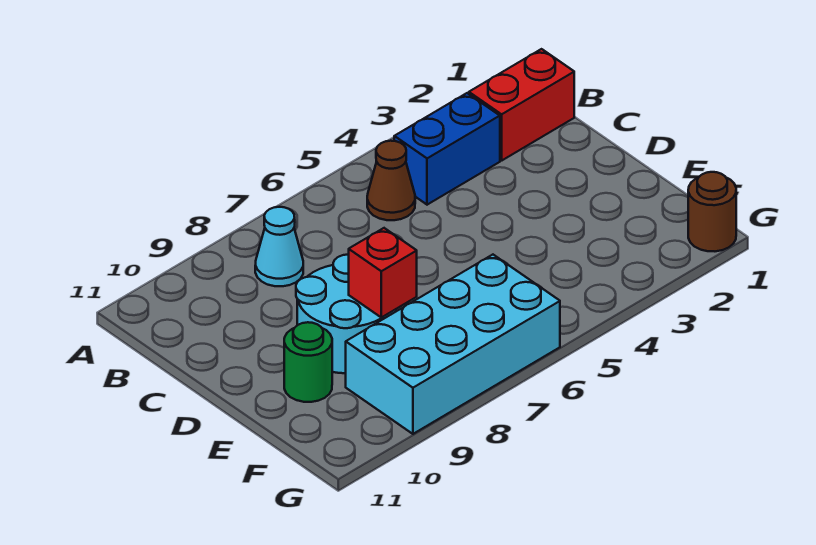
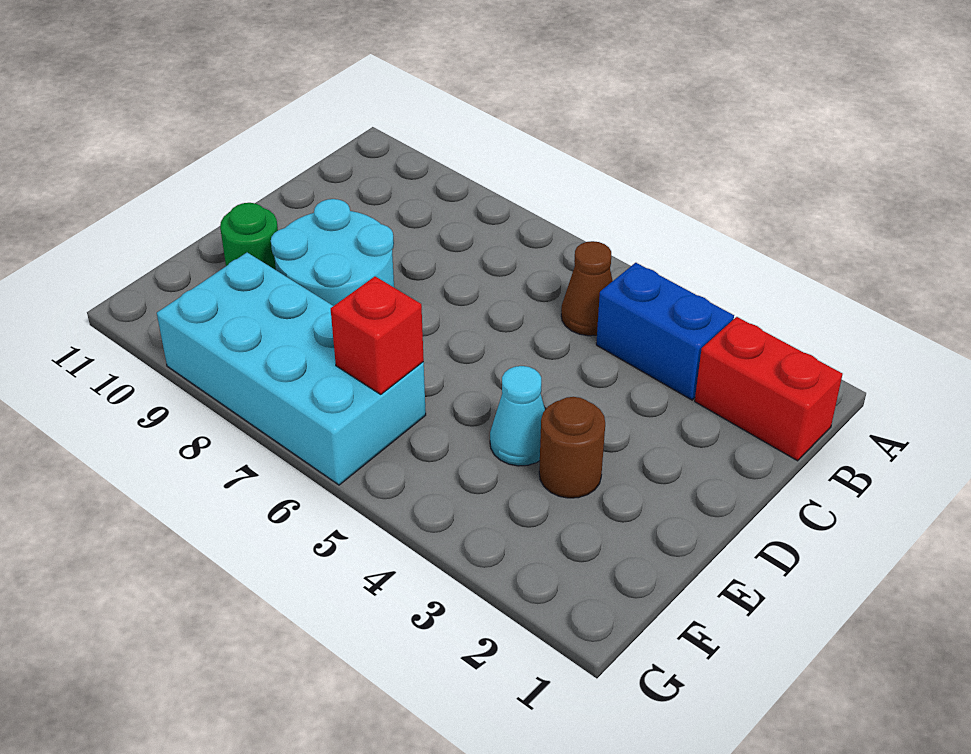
cyan cone B8 level 1 -> cyan cone E4 level 1
red brick E8 level 2 -> red brick F6 level 2
brown round brick G1 level 1 -> brown round brick E3 level 1

